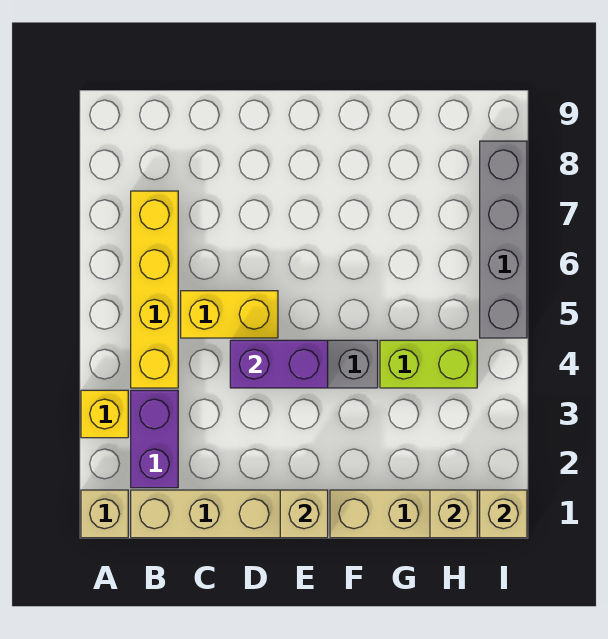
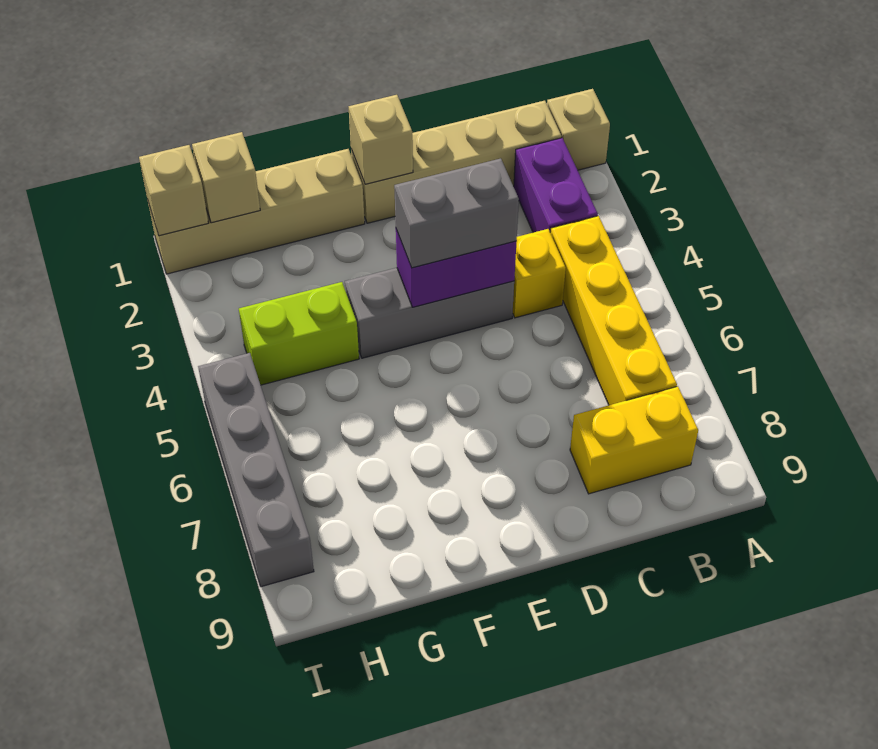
yellow brick A3 level 1 -> yellow brick C4 level 1
yellow brick C5:D5 level 1 -> yellow brick B8:C8 level 1
none -> grey brick D4:E4 level 3

